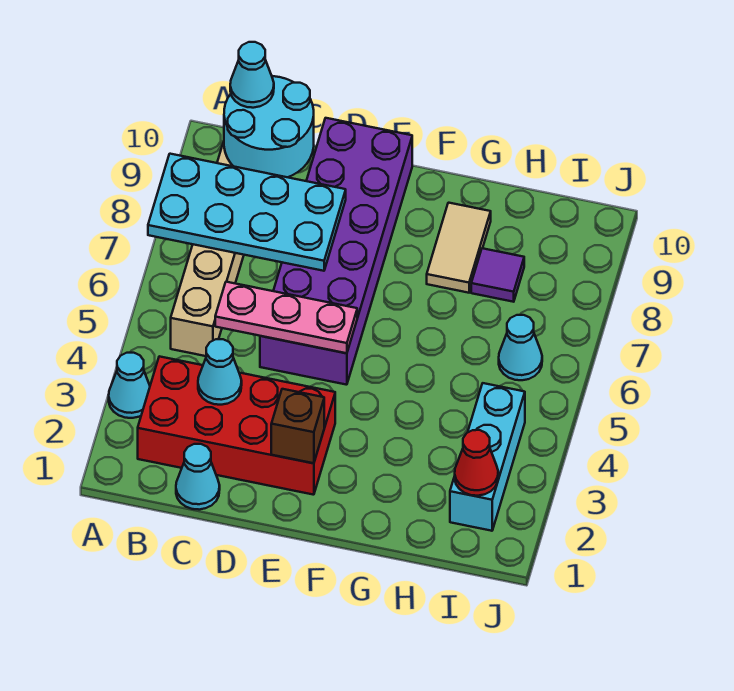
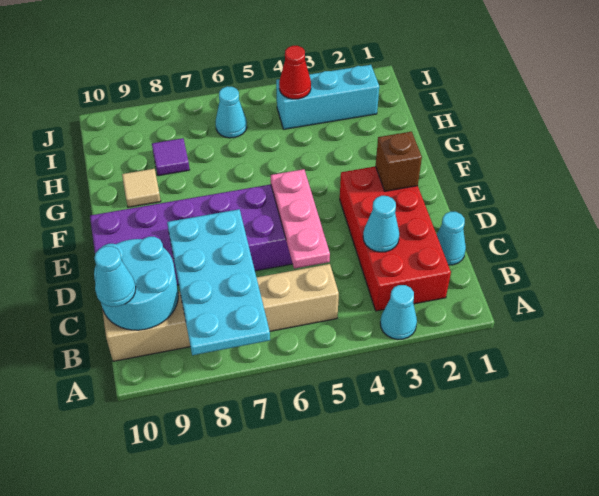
tan tile G8:G9 level 1 -> tan tile G9 level 1
red cone I2 level 2 -> red cone I4 level 2

